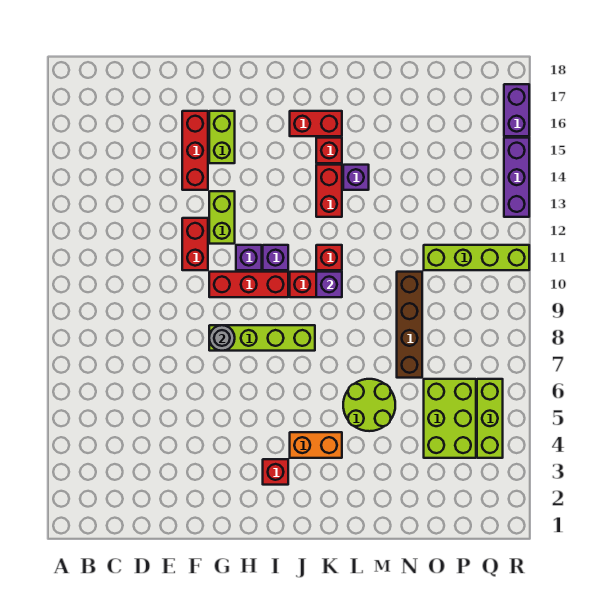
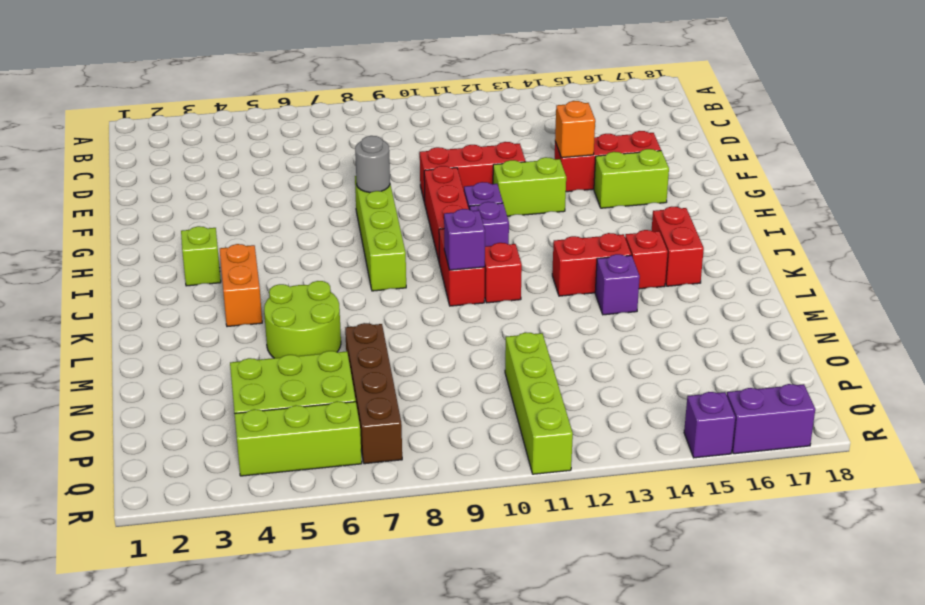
red brick F11:F12 level 1 -> red brick F10:F12 level 1
none -> orange brick F14 level 2
red brick I3 level 1 -> lime brick I3 level 1
brown brick N7:N10 level 1 -> brown brick N7:Q7 level 1
purple brick R13:R15 level 1 -> purple brick R15 level 1

